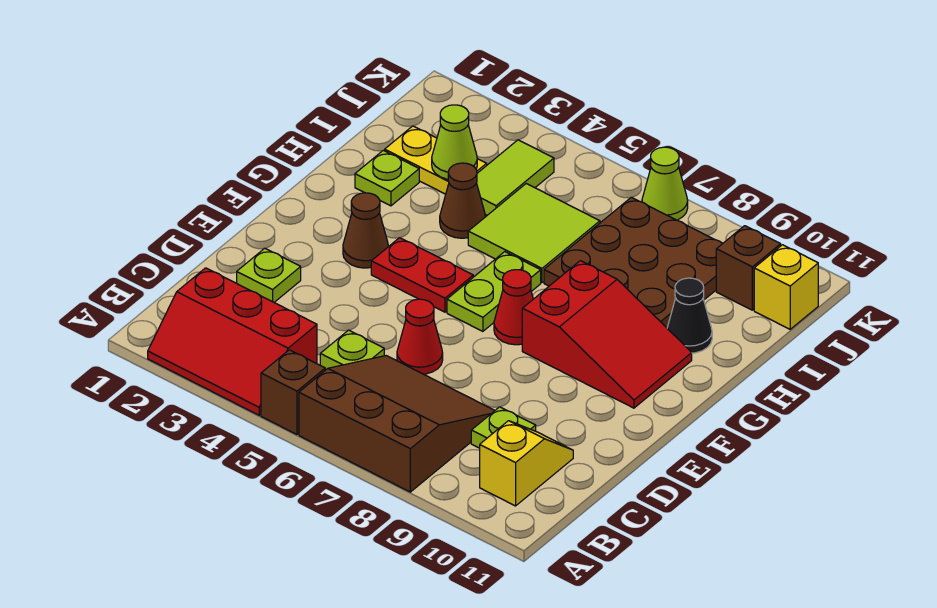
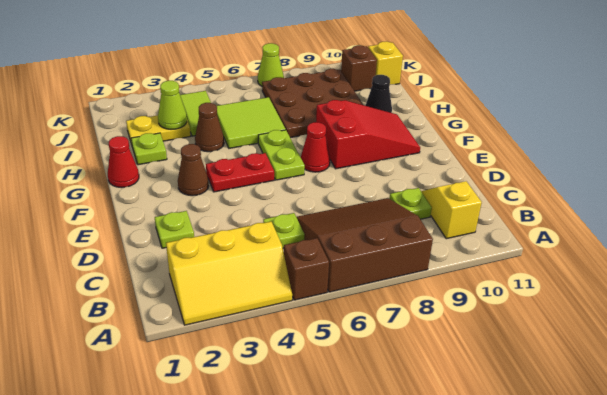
red slope A2:B4 level 1 top B -> yellow slope A2:B4 level 1 top B
red cone D6 level 1 -> red cone G1 level 1

